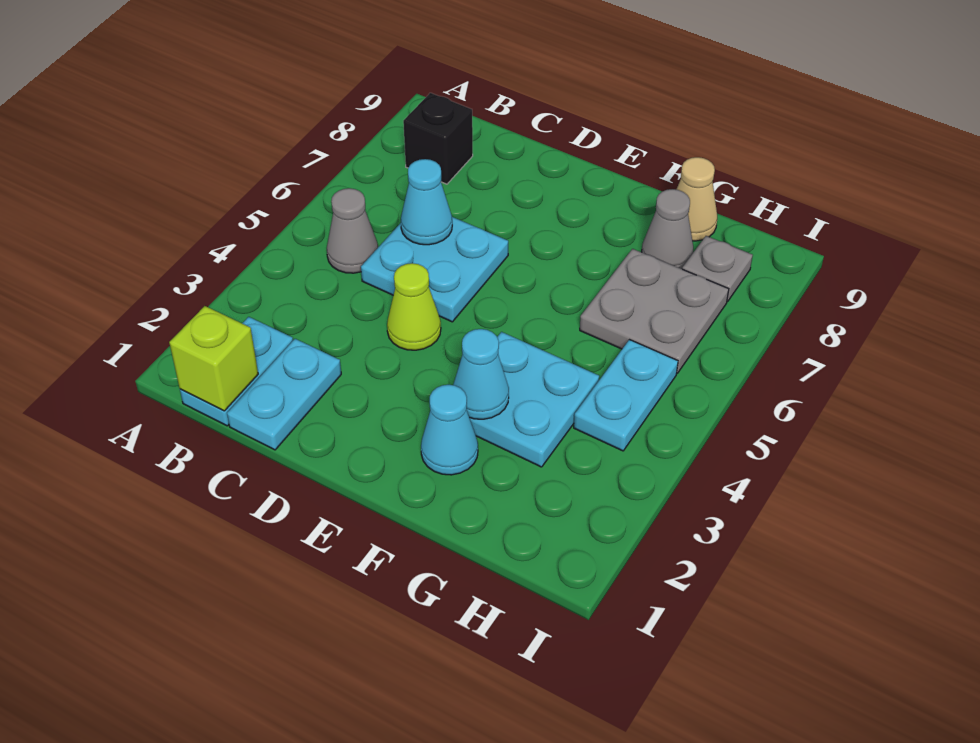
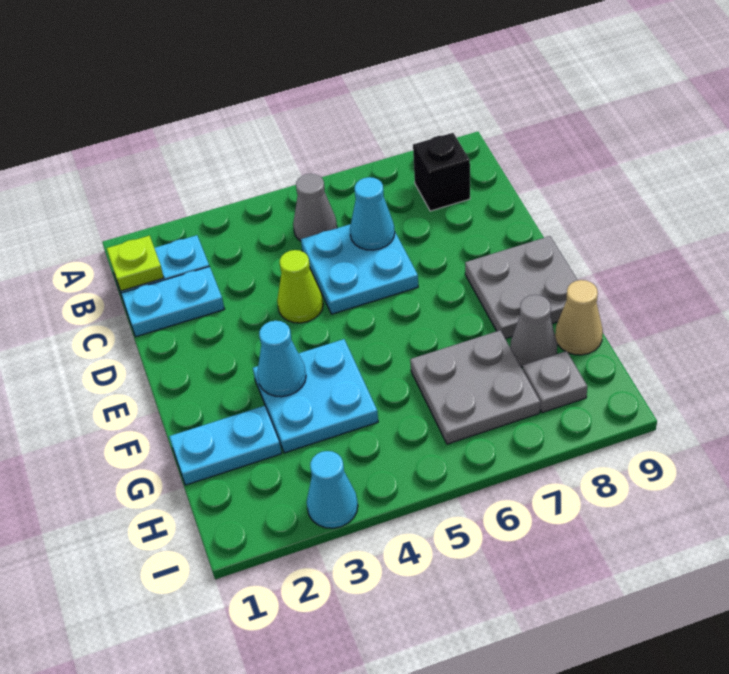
lime brick B1 level 2 -> lime plate B1 level 2
none -> grey plate E8:F9 level 1
cyan cone F2 level 1 -> cyan cone I3 level 1
cyan plate H4:H5 level 1 -> cyan plate G1:G2 level 1

